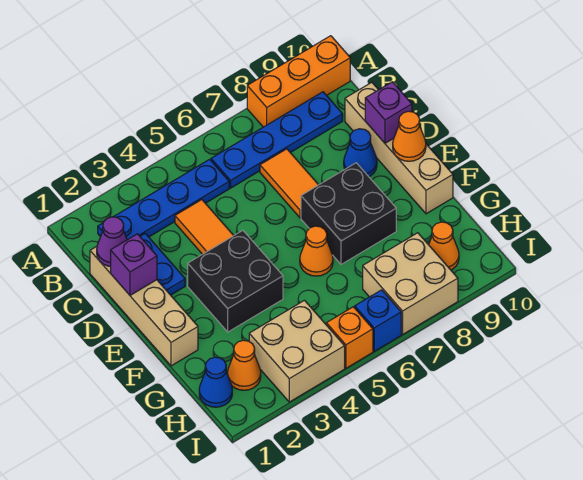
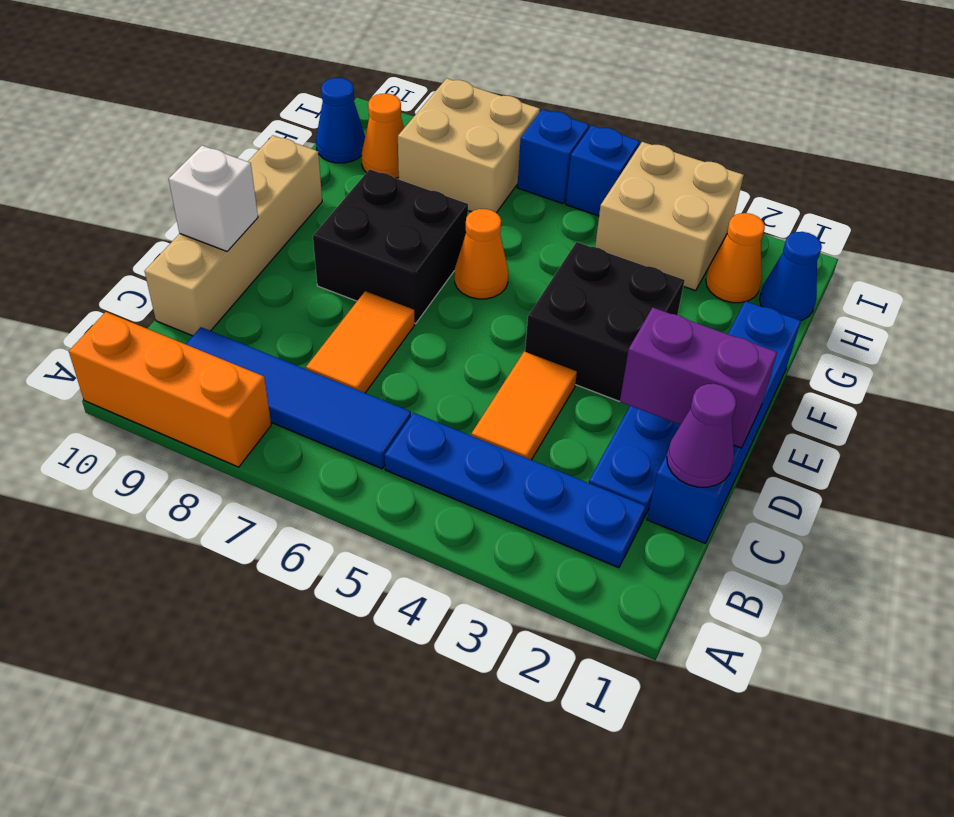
blue plate B6:B9 level 1 -> blue tile B6:B9 level 1
tan brick C1:F1 level 1 -> blue brick C1:F1 level 1
purple brick D1 level 2 -> purple brick D1:D2 level 2
blue cone D9 level 1 -> blue cone H10 level 1
purple brick D10 level 2 -> white brick D10 level 2
orange cone E10 level 2 -> none
orange brick I5 level 1 -> blue brick I5 level 1

